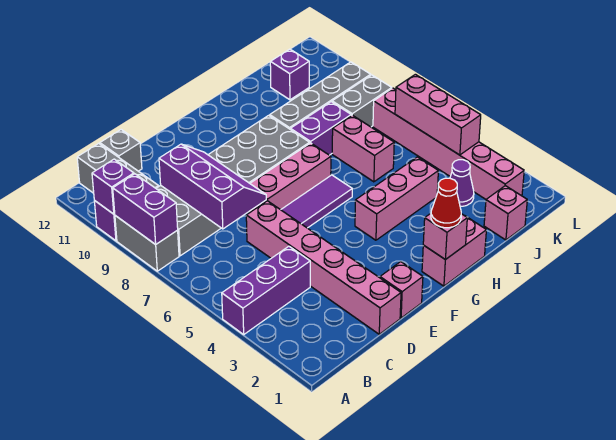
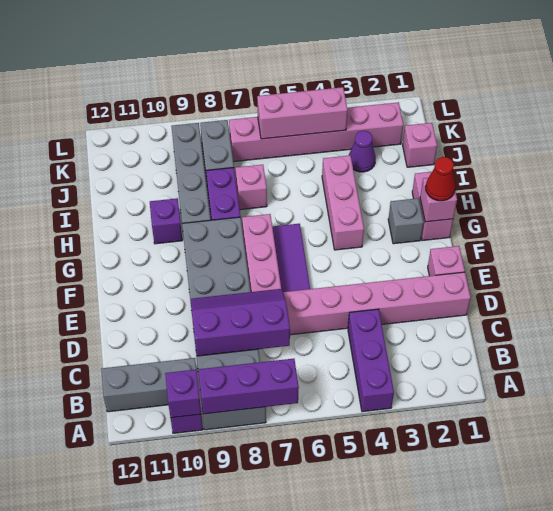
purple brick A8:A9 level 2 -> purple brick A7:A9 level 2
grey brick C12 level 1 -> grey brick G2 level 1
pink brick I6:I7 level 1 -> pink brick I7 level 1
purple brick J11 level 1 -> purple brick H10 level 1

